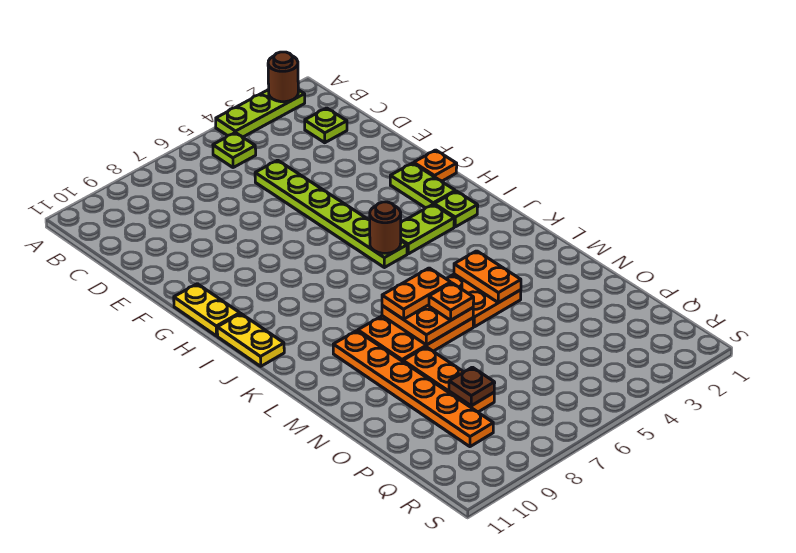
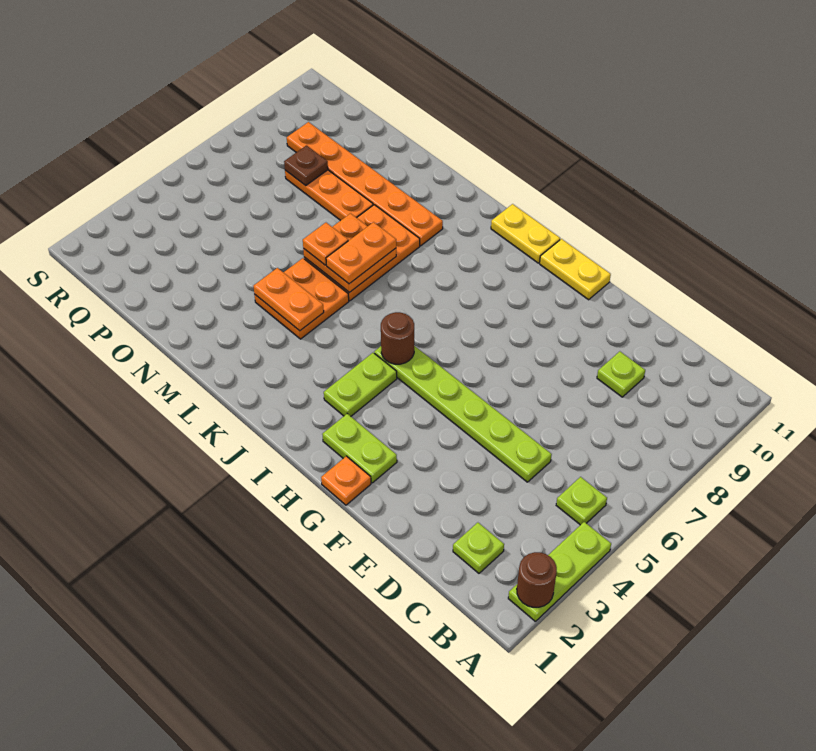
lime plate I2 level 1 -> lime plate D9 level 1

